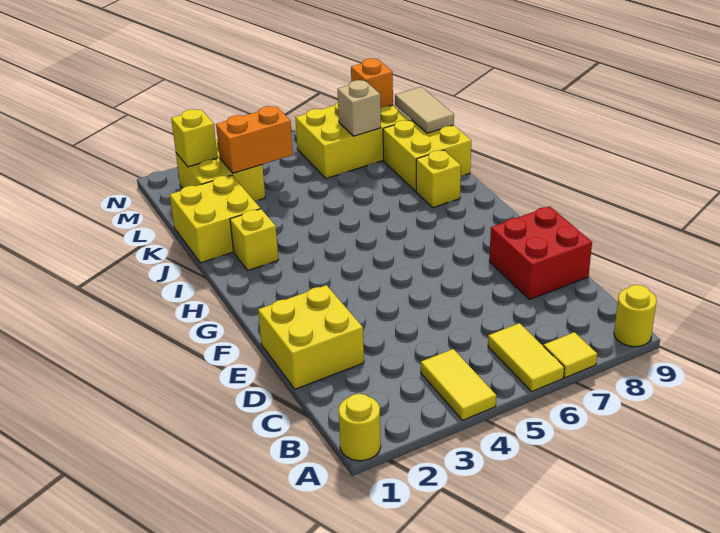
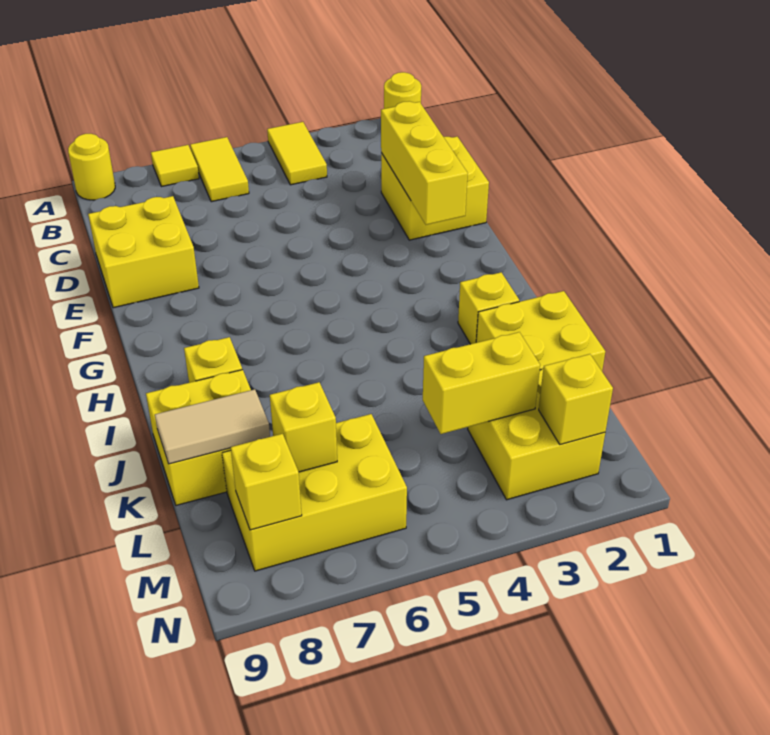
none -> yellow brick D2:F2 level 2
red brick D8:E9 level 1 -> yellow brick D8:E9 level 1
tan tile K9:L9 level 2 -> tan tile K8:K9 level 2
orange brick L3:L4 level 2 -> yellow brick L3:L4 level 2
tan brick L7 level 2 -> yellow brick L7 level 2
orange brick M8 level 2 -> yellow brick M8 level 2

